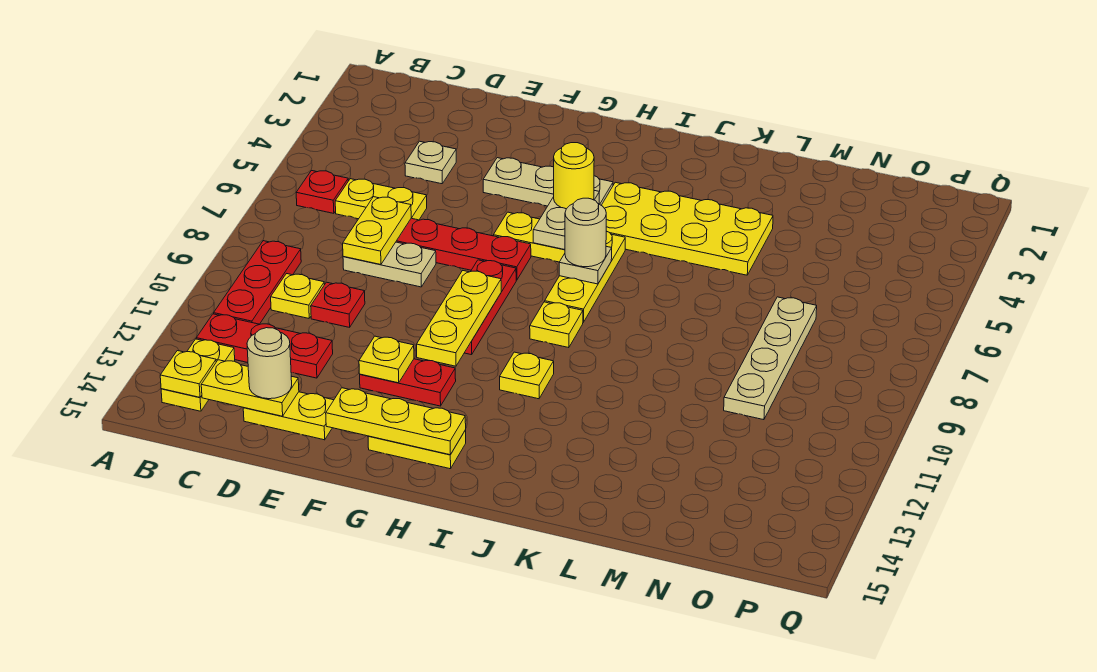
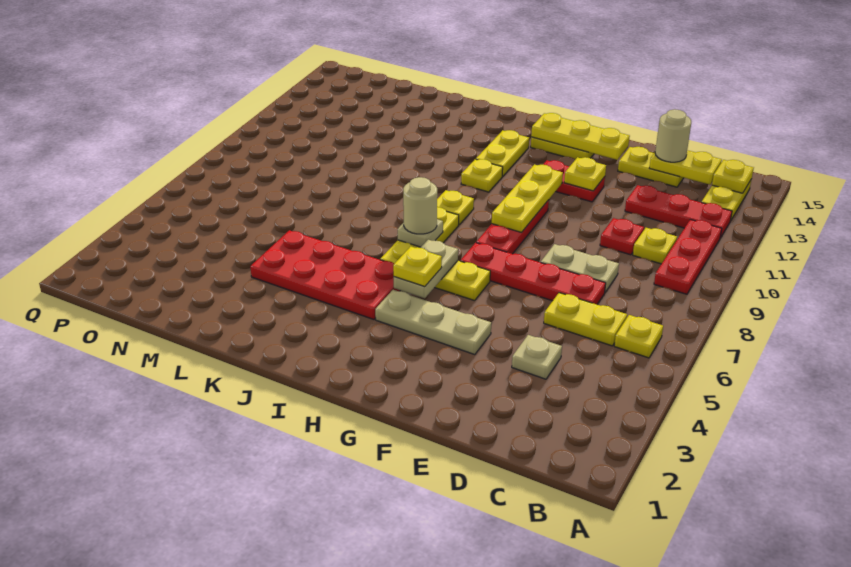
red plate B6 level 1 -> yellow plate B6 level 1
yellow plate D7:D8 level 2 -> yellow plate I12:I13 level 1
yellow round brick H5 level 3 -> yellow plate H5 level 3
yellow plate I4:L5 level 1 -> red plate I4:L5 level 1
tan plate N7:N10 level 1 -> none

